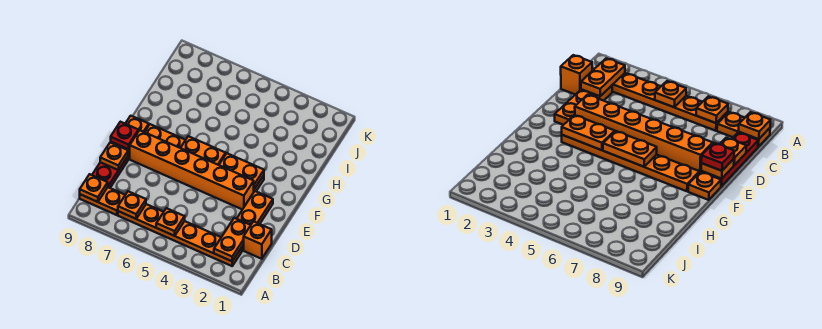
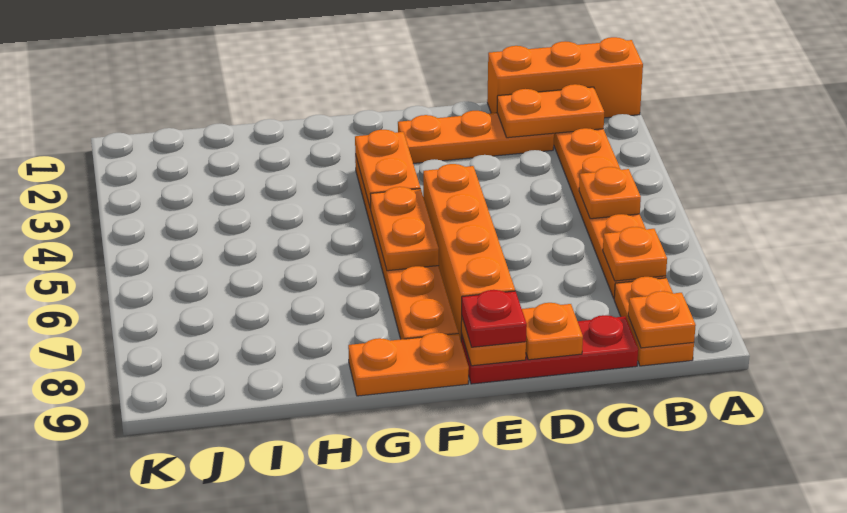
orange brick C1 level 1 -> orange brick A1:C1 level 1
orange brick E3:E8 level 1 -> orange brick E5:E8 level 1
orange plate F9 level 1 -> orange plate F9:G9 level 1

